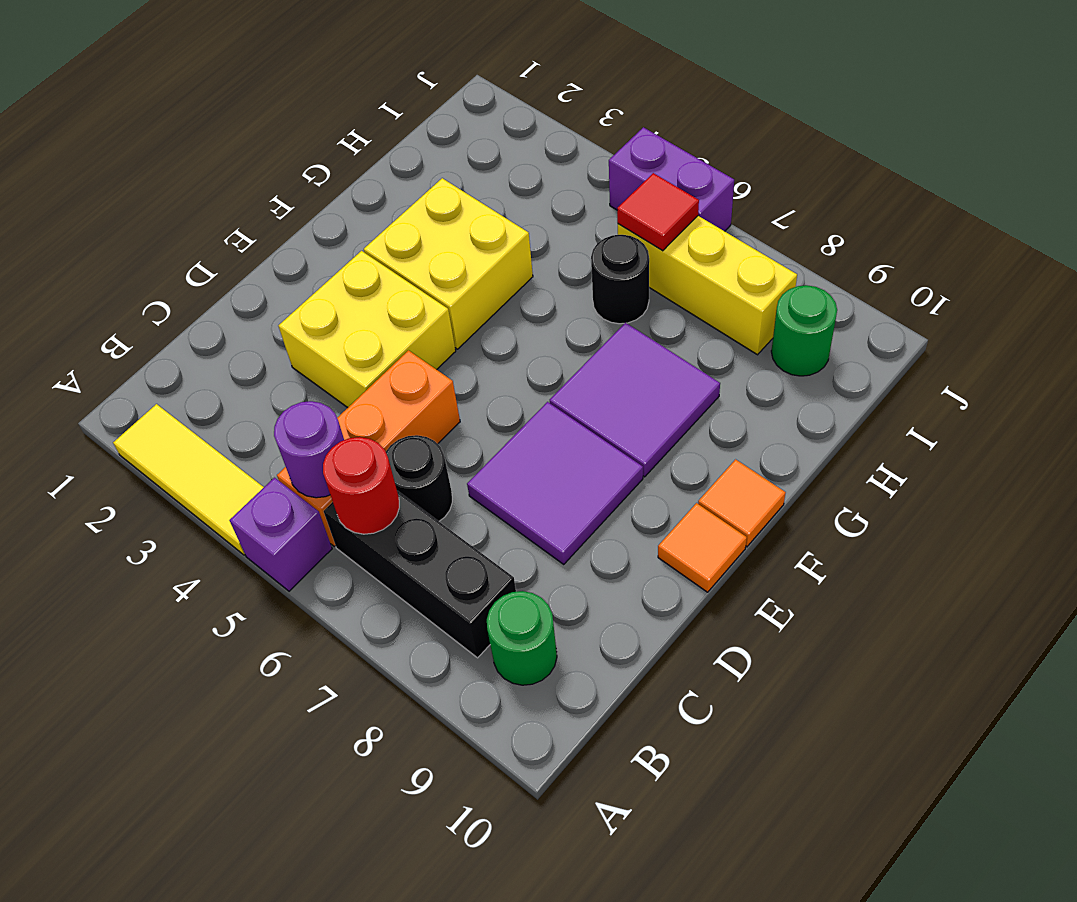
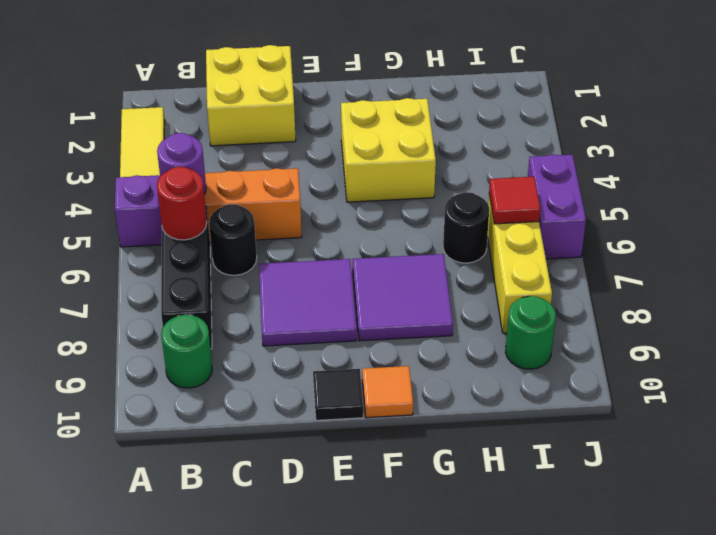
yellow brick D3:E4 level 1 -> yellow brick C1:D2 level 1
orange tile E10 level 1 -> black tile E10 level 1

